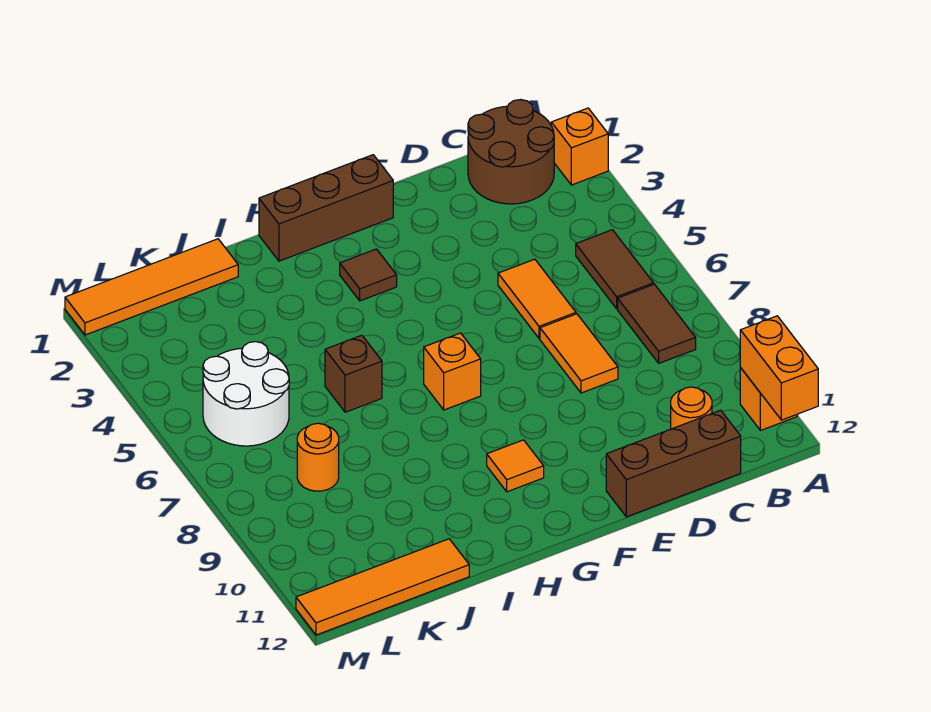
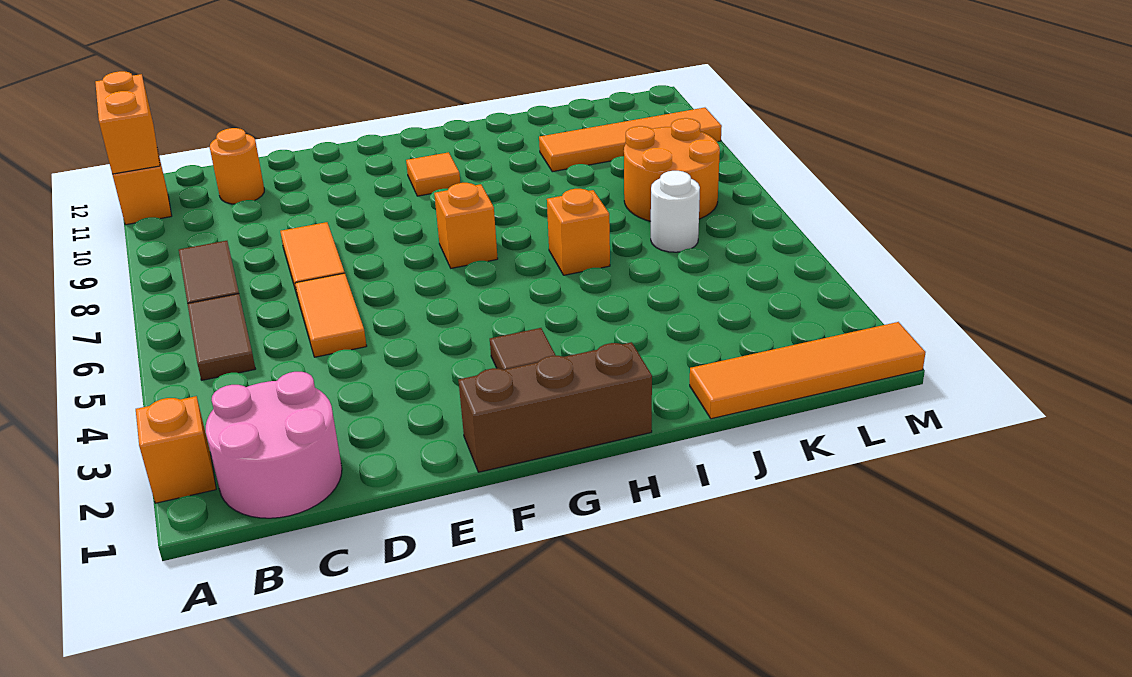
brown round brick B1:C2 level 1 -> pink round brick B1:C2 level 1
brown brick C12:E12 level 1 -> none
brown brick I6 level 1 -> orange brick I6 level 1
orange tile J12:M12 level 1 -> orange tile J10:M10 level 1
white round brick K5:L6 level 1 -> white round brick K6 level 1
orange round brick K8 level 1 -> orange round brick K7:L8 level 1

